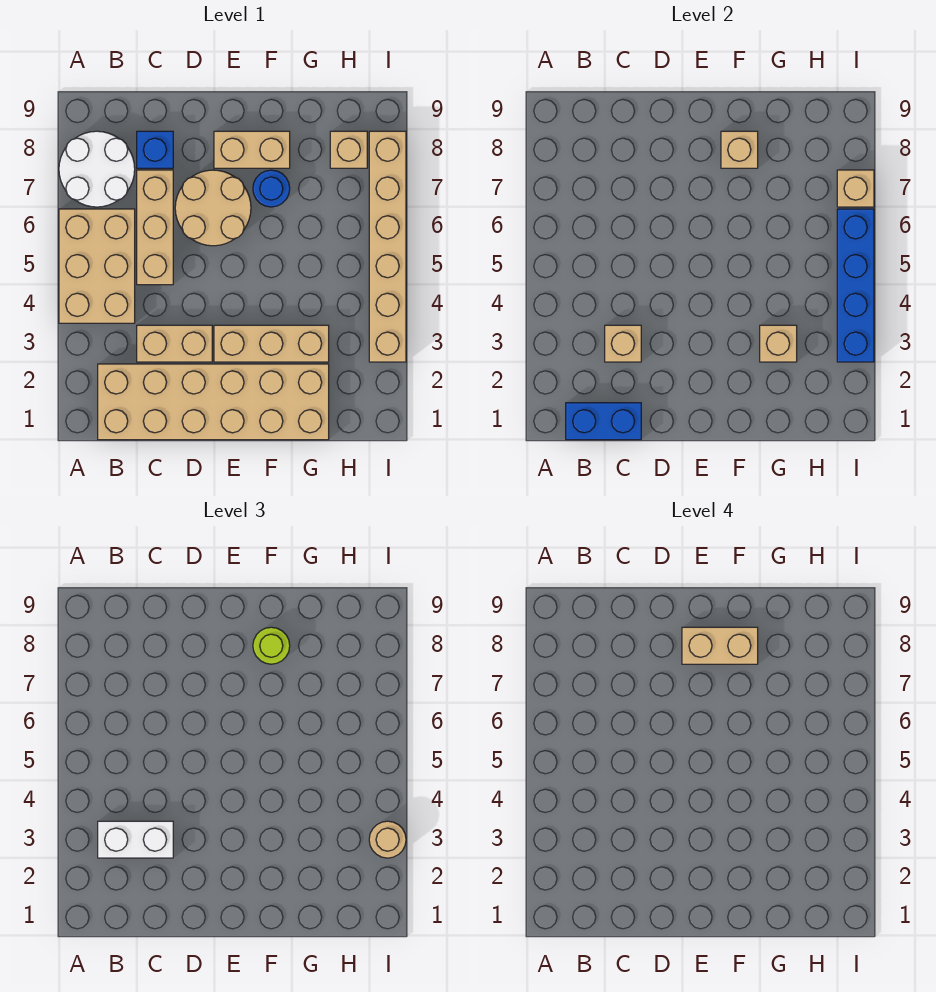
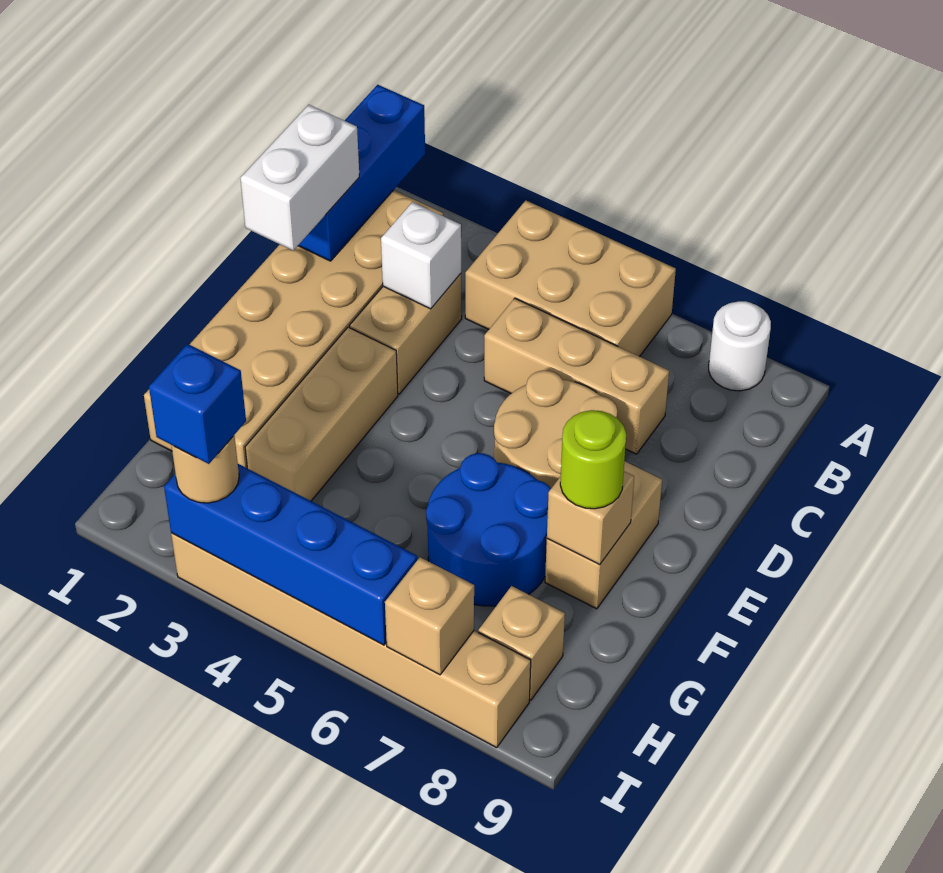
white round brick A7:B8 level 1 -> white round brick A8 level 1
blue brick B1:C1 level 2 -> blue brick A1:C1 level 2
white brick B3:C3 level 3 -> white brick C1:D1 level 3
tan brick C3 level 2 -> white brick C3 level 2
blue brick C8 level 1 -> blue brick I3 level 4
tan brick E8:F8 level 4 -> none
blue round brick F7 level 1 -> blue round brick F6:G7 level 1
tan brick G3 level 2 -> none

